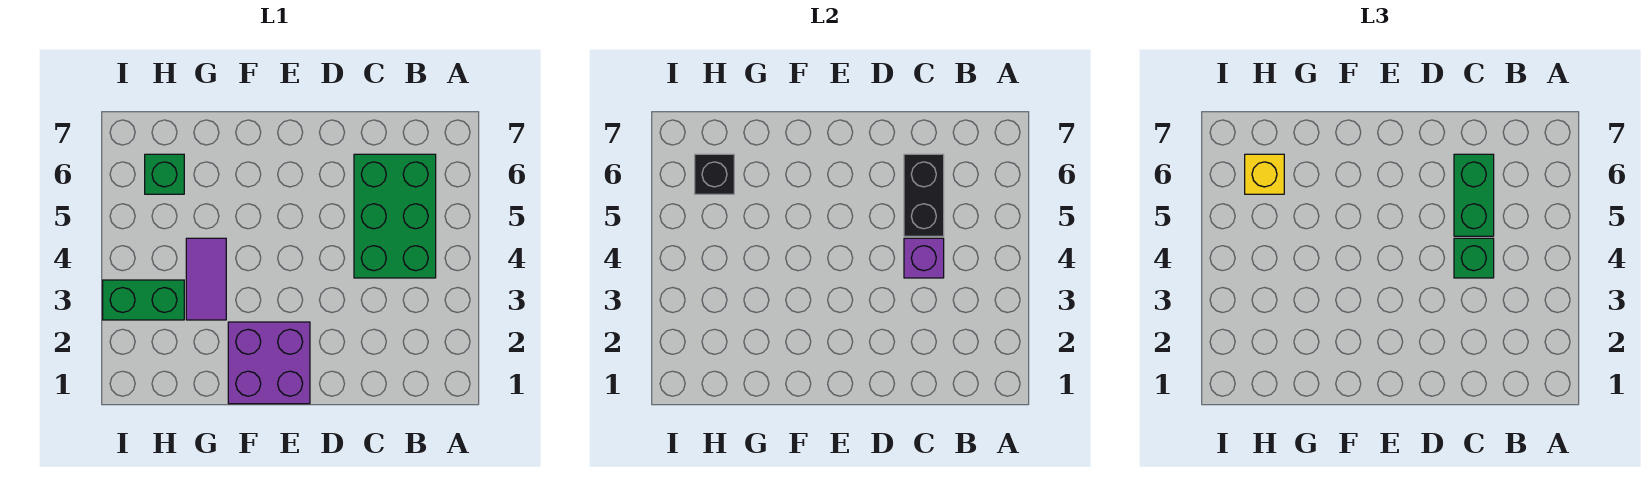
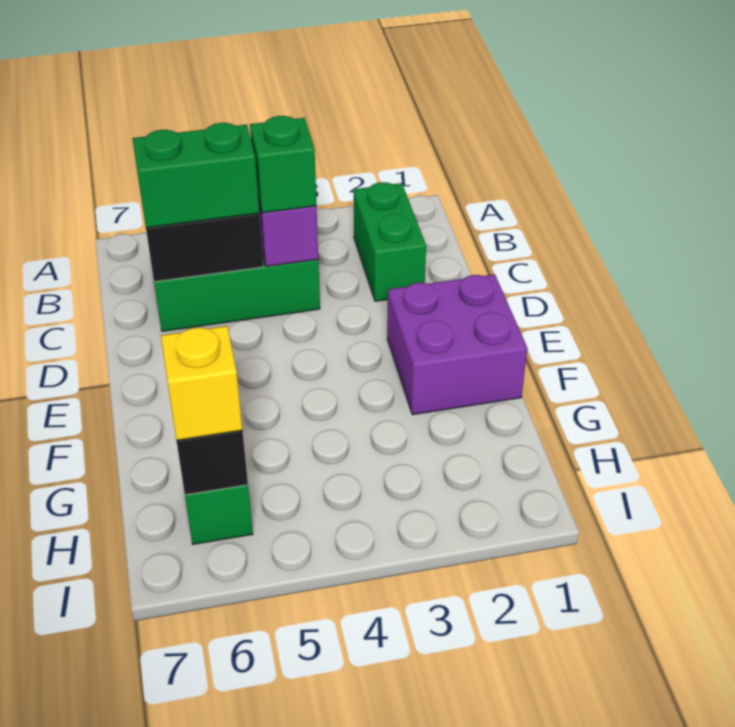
purple tile G3:G4 level 1 -> none
green brick H3:I3 level 1 -> green brick B2:C2 level 1

